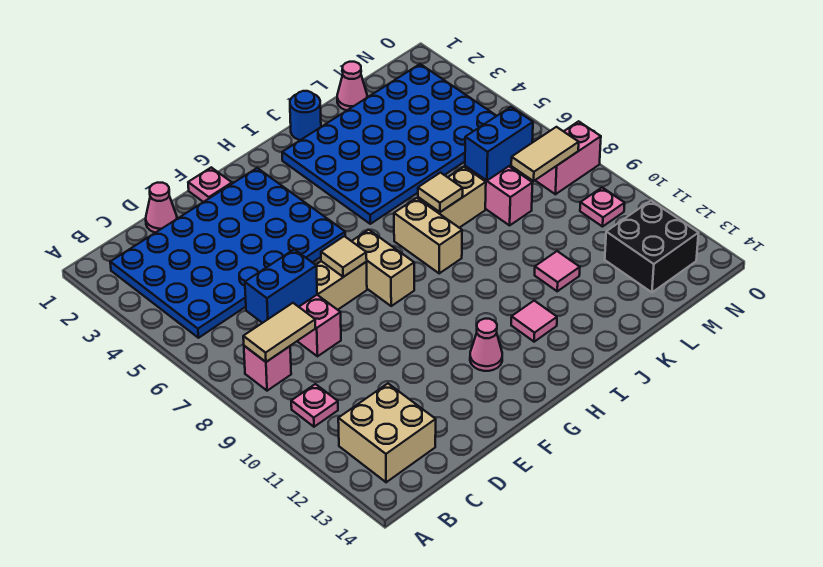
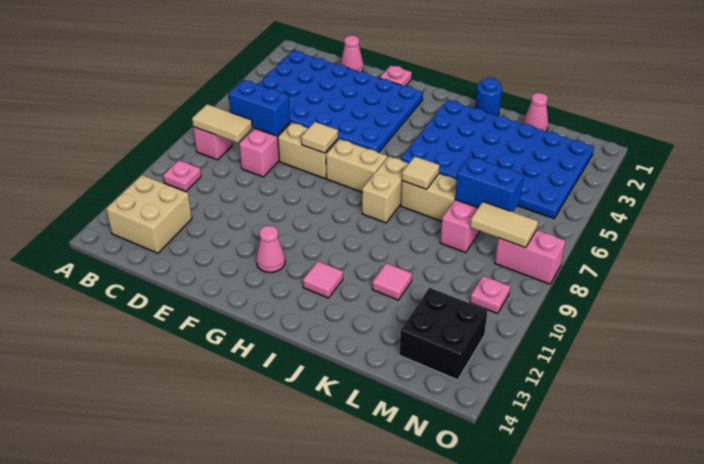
tan brick G7:G8 level 1 -> tan brick G7:H7 level 1

